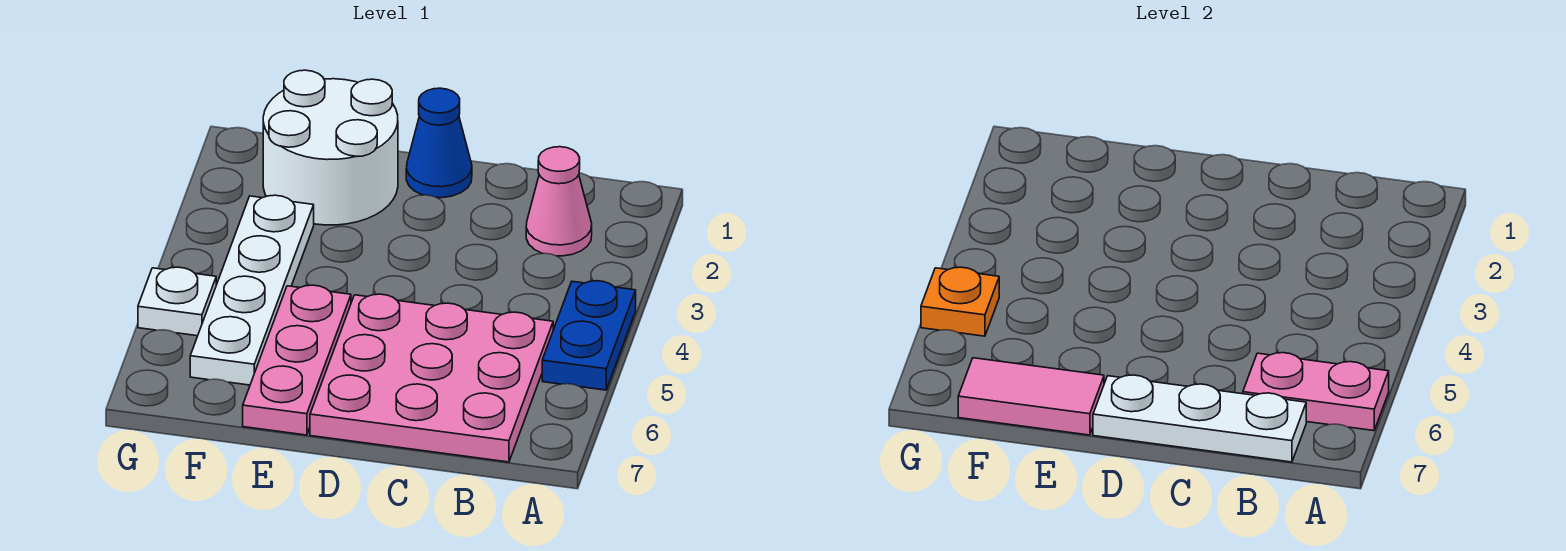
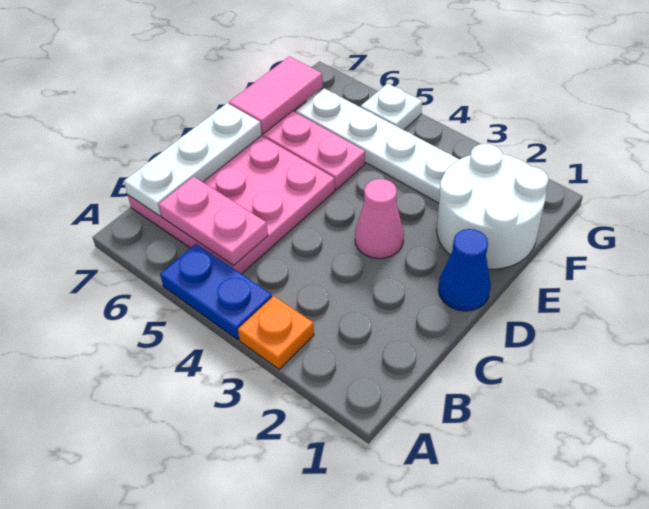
pink plate A6:B6 level 2 -> pink plate B5:B6 level 2
pink cone B2 level 1 -> pink cone D3 level 1
orange plate G5 level 2 -> orange plate A3 level 1

